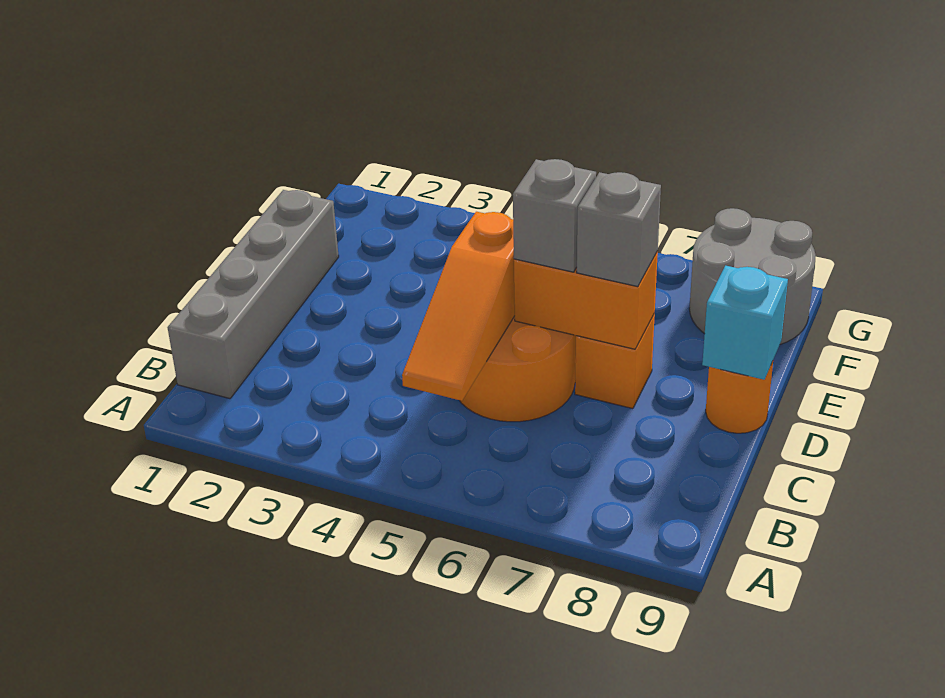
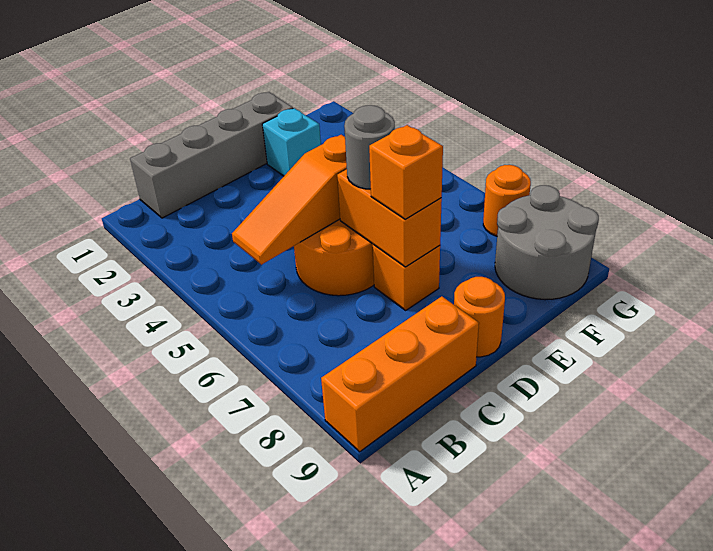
none -> orange brick A9:C9 level 1
grey brick D6 level 3 -> grey round brick D6 level 3
grey brick D7 level 3 -> orange brick D7 level 3
cyan brick D9 level 2 -> cyan brick E2 level 1
none -> orange round brick G7 level 1

